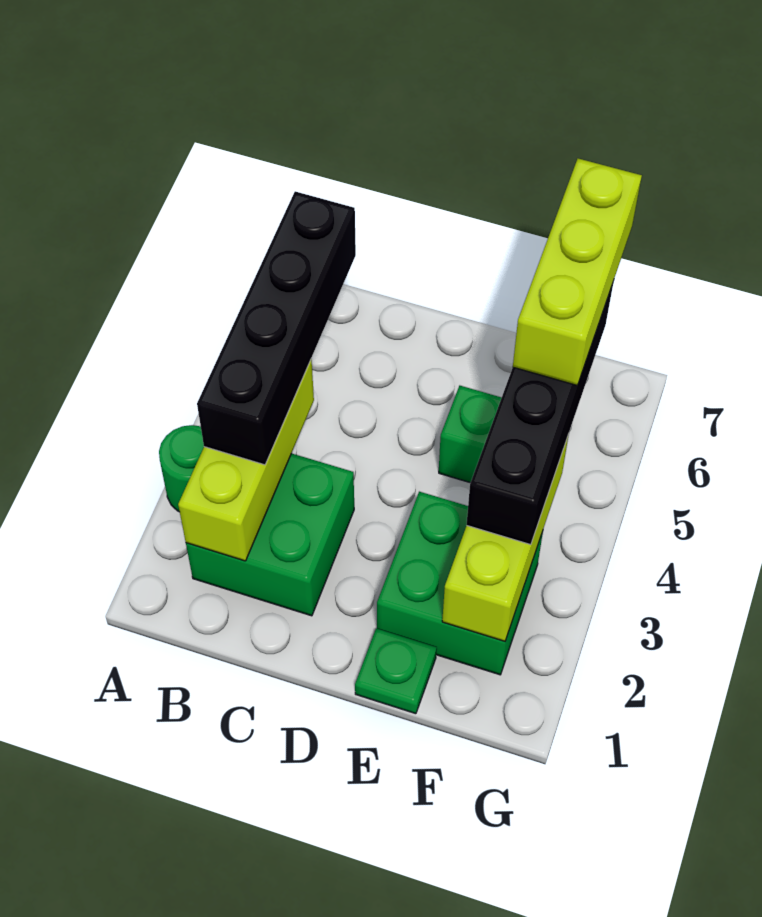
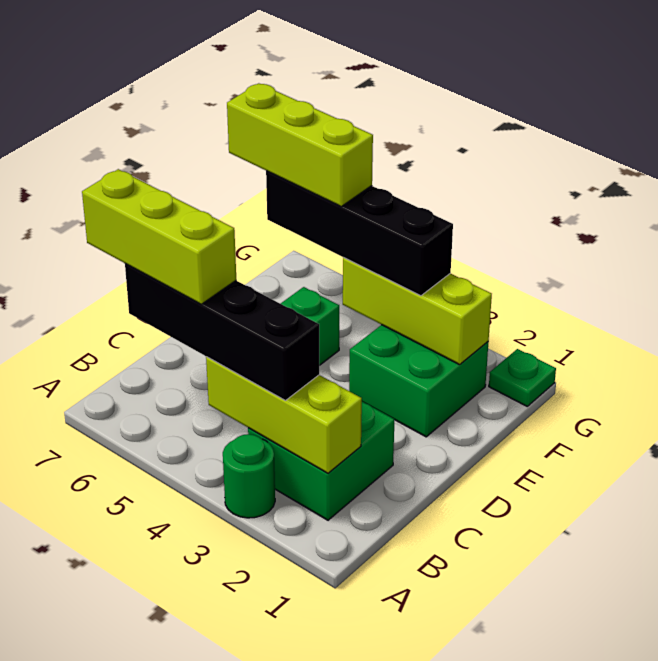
none -> lime brick B5:B7 level 4
green plate E1 level 1 -> green plate G1 level 1

